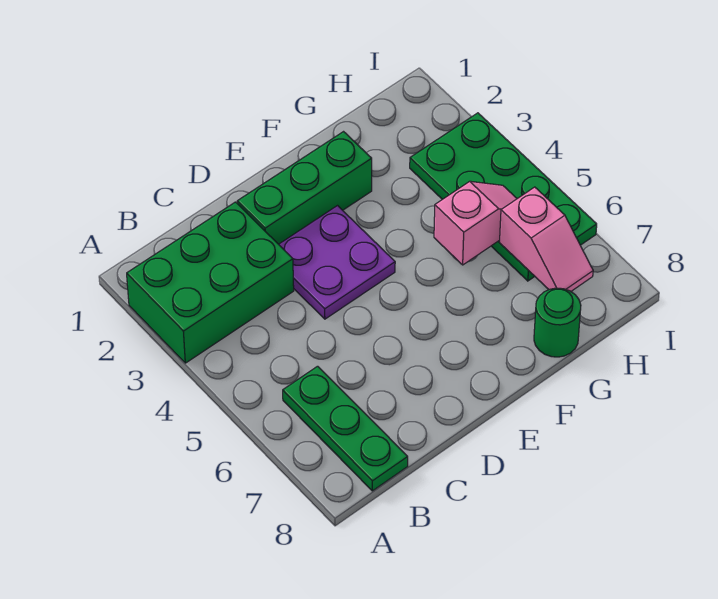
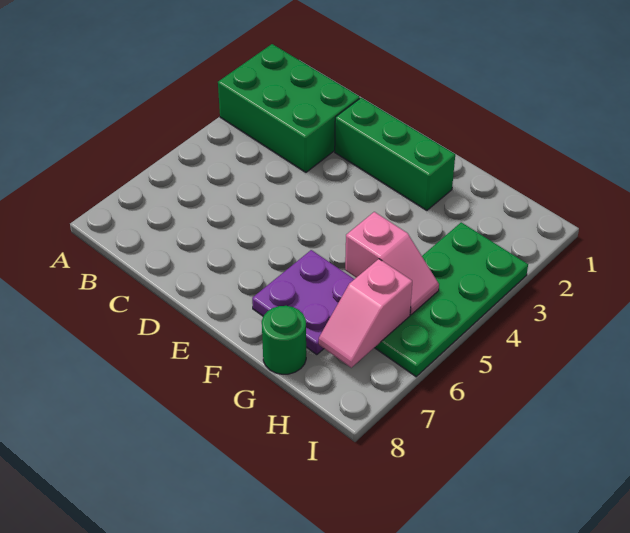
green plate B6:B8 level 1 -> none
purple plate D3:E4 level 1 -> purple plate F6:G7 level 1

